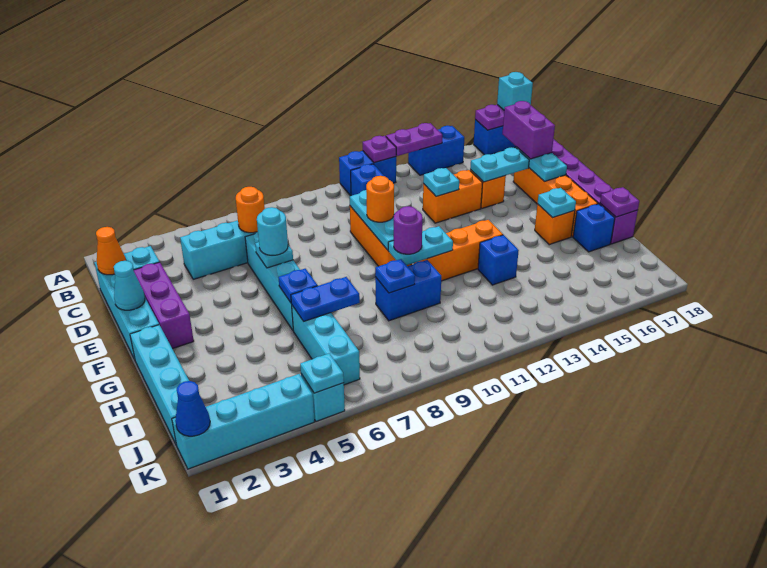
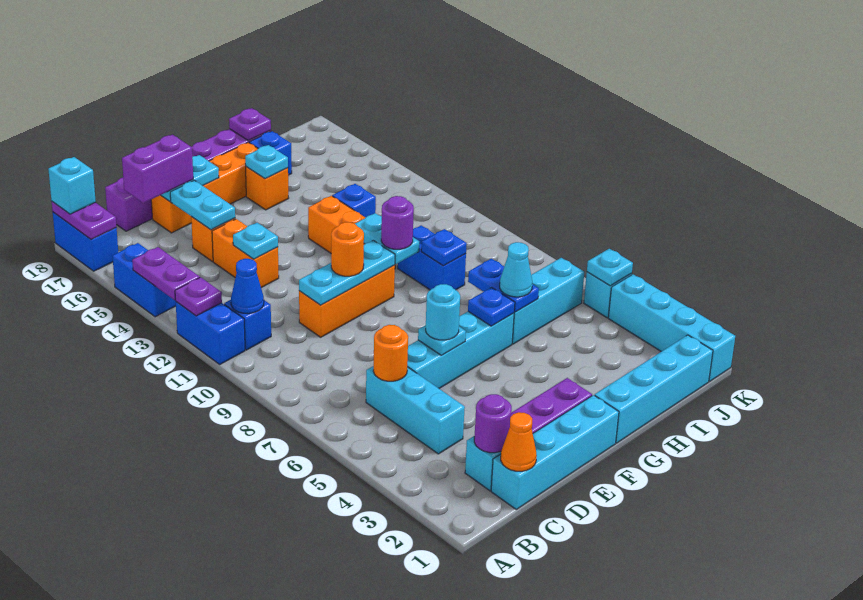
none -> purple round brick C2 level 2
cyan cone E1 level 2 -> cyan cone H6 level 3
blue cone K1 level 2 -> blue cone B11 level 2

